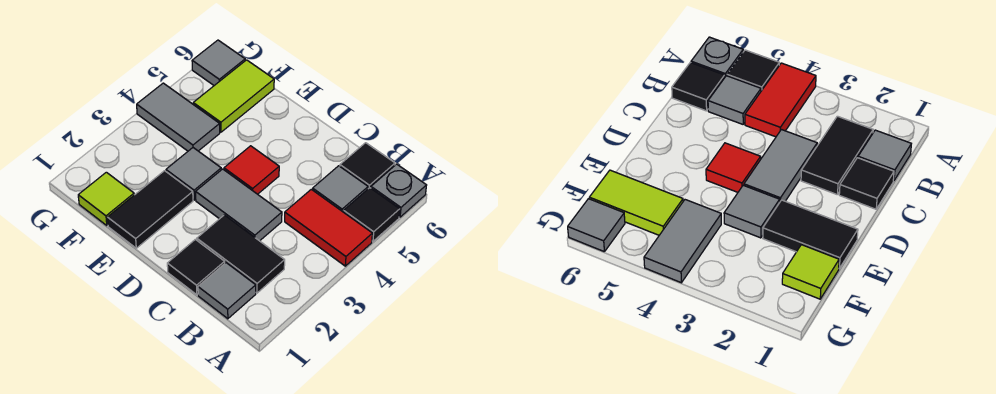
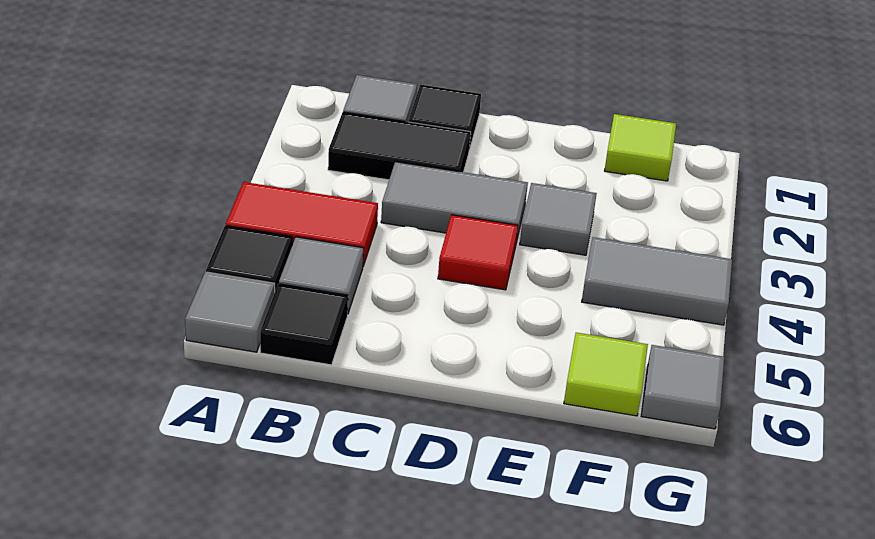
grey plate A6 level 1 -> grey tile A6 level 1
black tile E1:E2 level 1 -> none
lime tile F5:F6 level 1 -> lime tile F6 level 1

